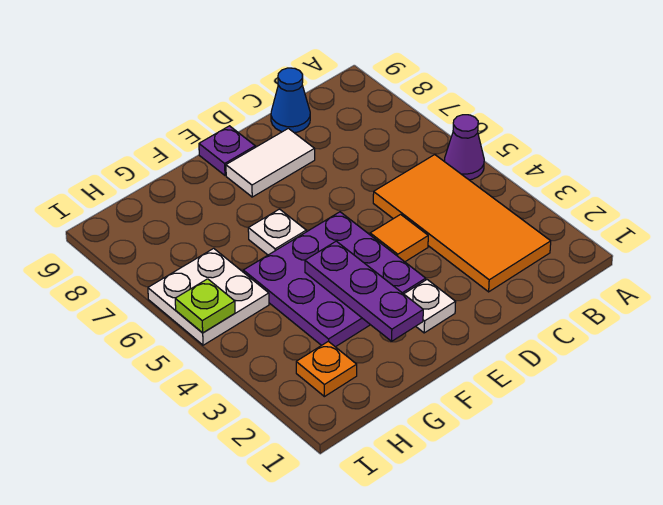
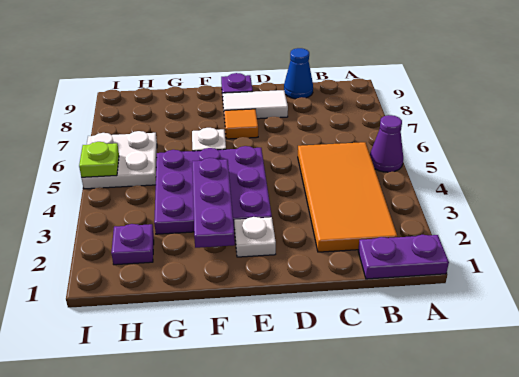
none -> purple plate A1:B1 level 1
orange tile D4 level 1 -> orange tile E7 level 1
orange plate H2 level 1 -> purple plate H2 level 1

